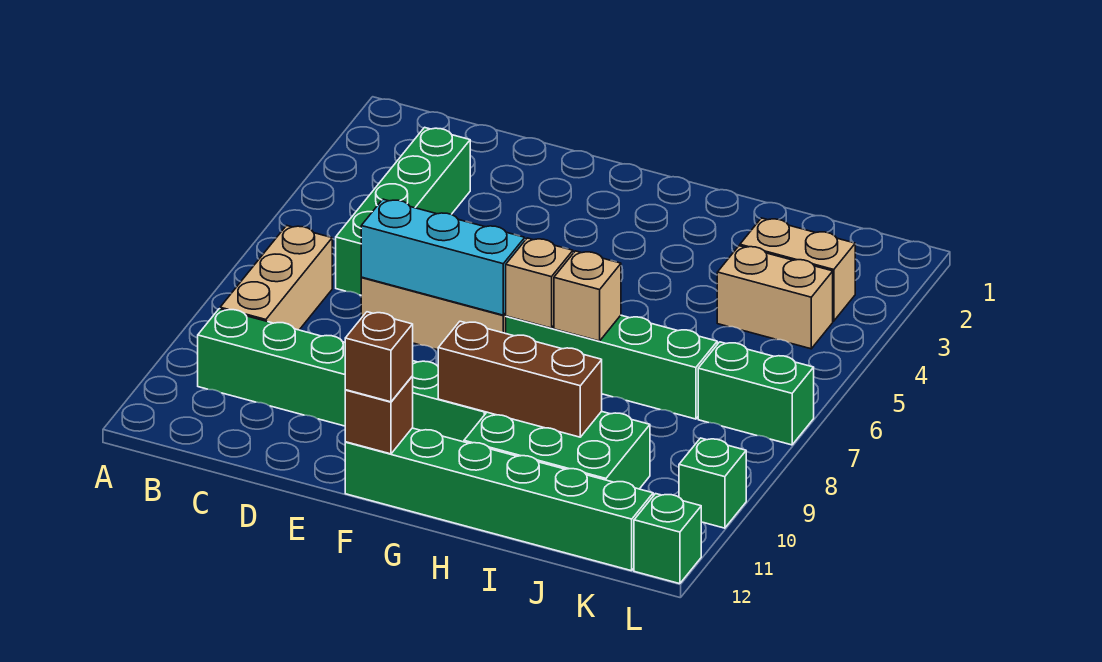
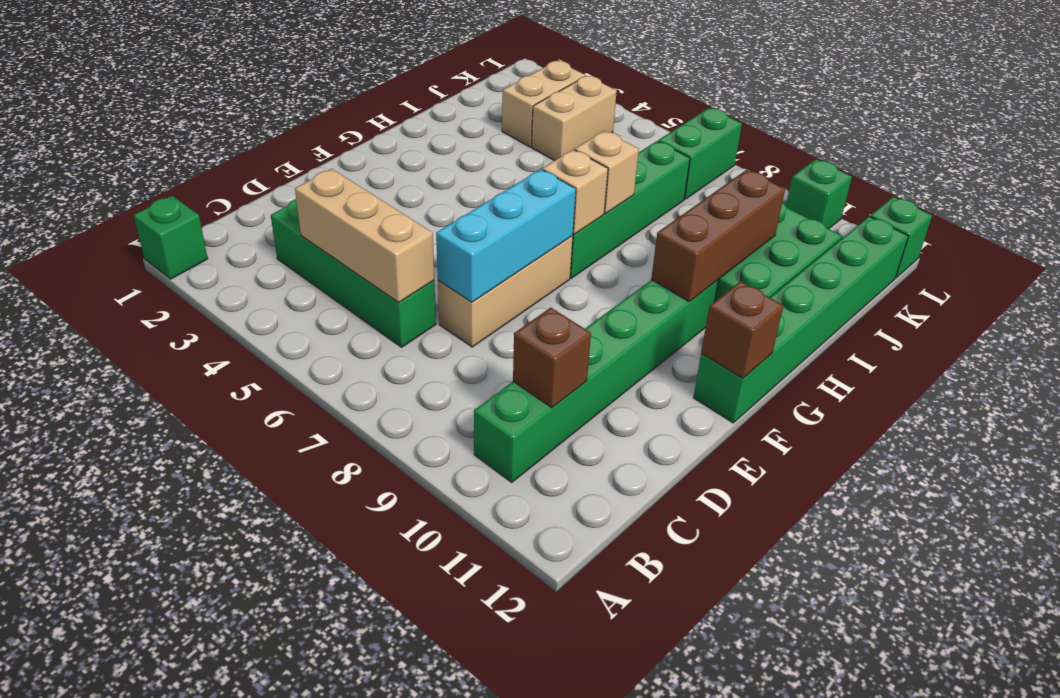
none -> green brick A1 level 1
tan brick B7:B9 level 1 -> tan brick C4:C6 level 2
brown brick F12 level 3 -> brown brick C10 level 2

